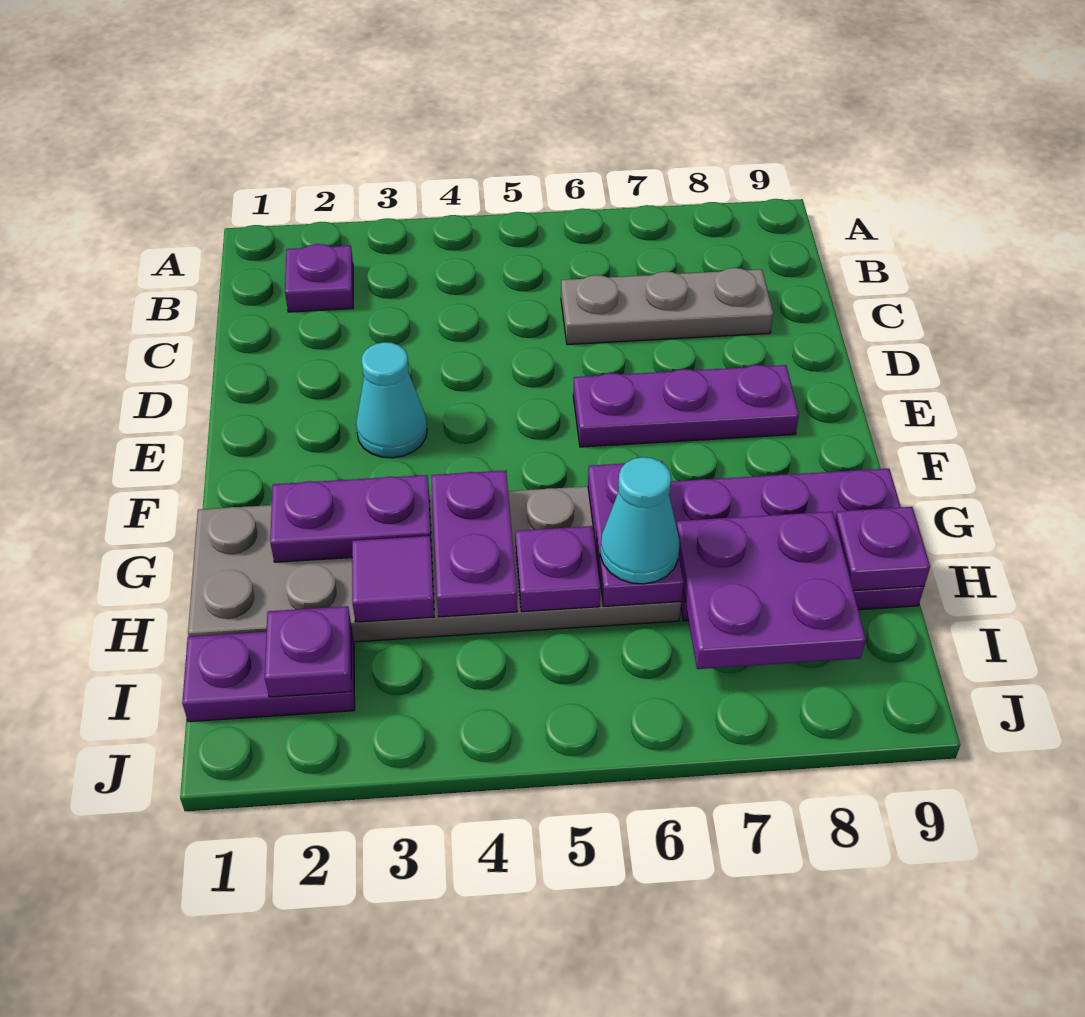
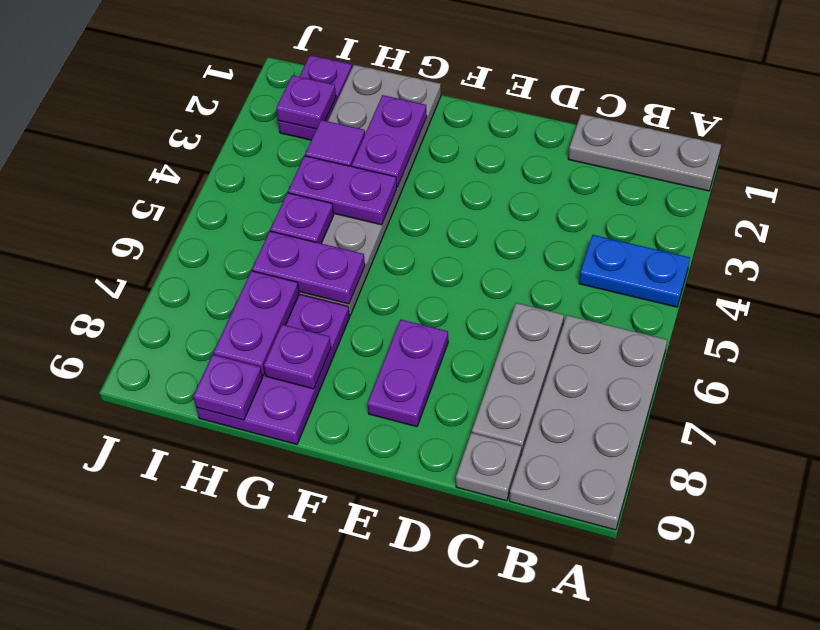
none -> grey plate A1:C1 level 1
none -> blue plate A4:B4 level 1
none -> grey plate A6:B9 level 1
purple plate B2 level 1 -> purple plate G8 level 2
none -> grey plate C9 level 1
cyan cone E3 level 1 -> none
purple plate E6:E8 level 1 -> purple plate E7:E8 level 1
cyan cone H6 level 3 -> none
purple plate H7:I8 level 2 -> purple plate H7:H8 level 2

